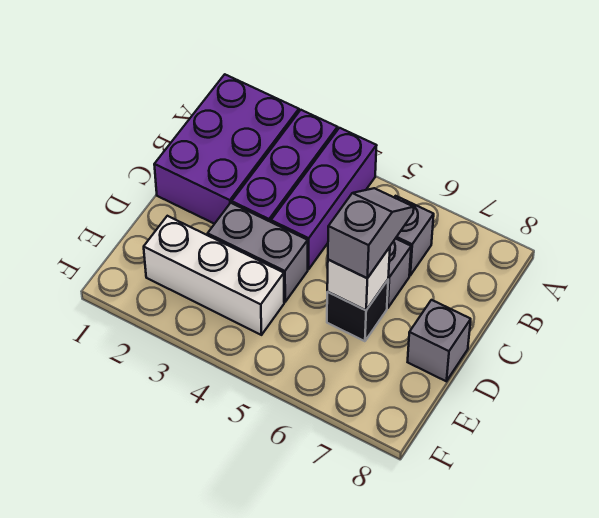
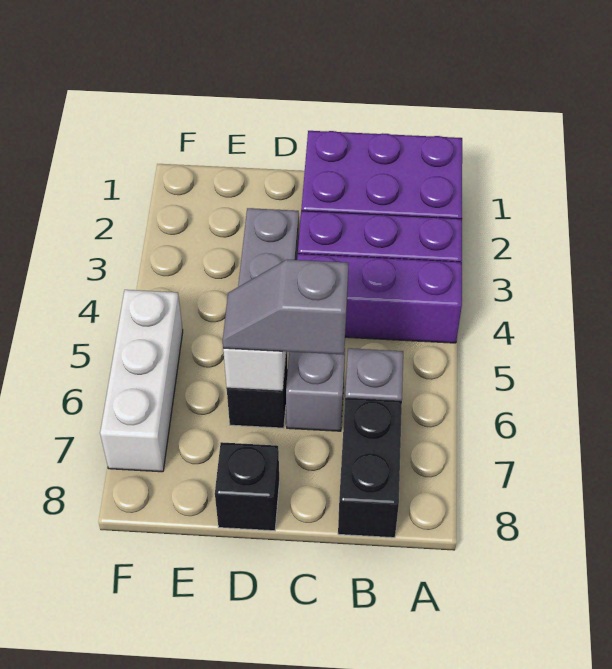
none -> black brick B7:B8 level 1
grey slope C6:D6 level 3 top D -> grey slope C6:D6 level 3 top C
grey brick D8 level 1 -> black brick D8 level 1
white brick E2:E4 level 1 -> white brick F5:F7 level 1

